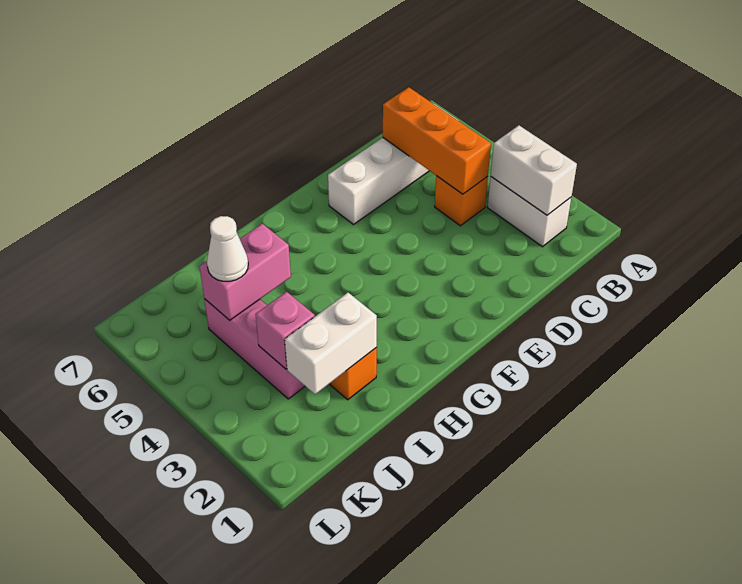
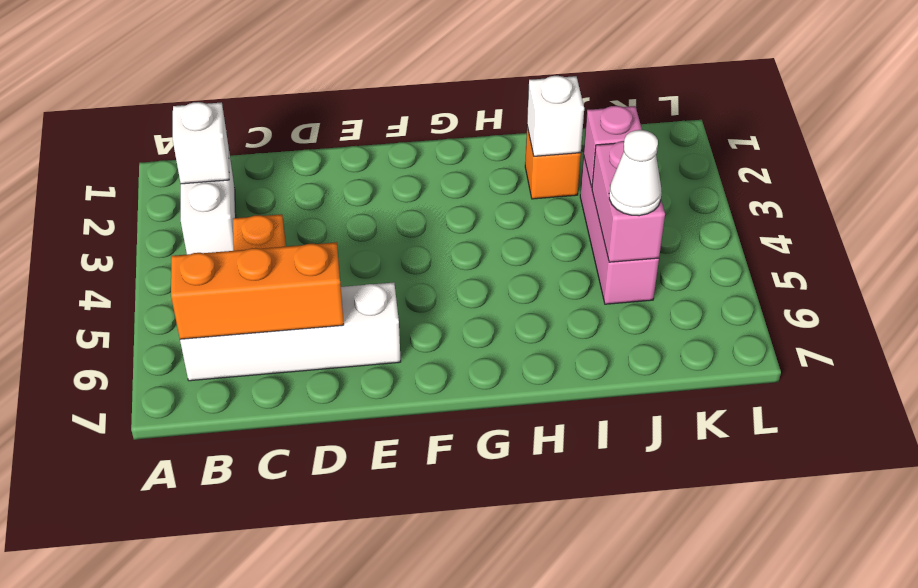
white brick B2:B3 level 2 -> white brick B2 level 2
orange brick C4:C6 level 2 -> orange brick B6:D6 level 2
white brick I2:J2 level 2 -> white brick I2 level 2
pink brick I5:J5 level 2 -> pink brick J4:J5 level 2

